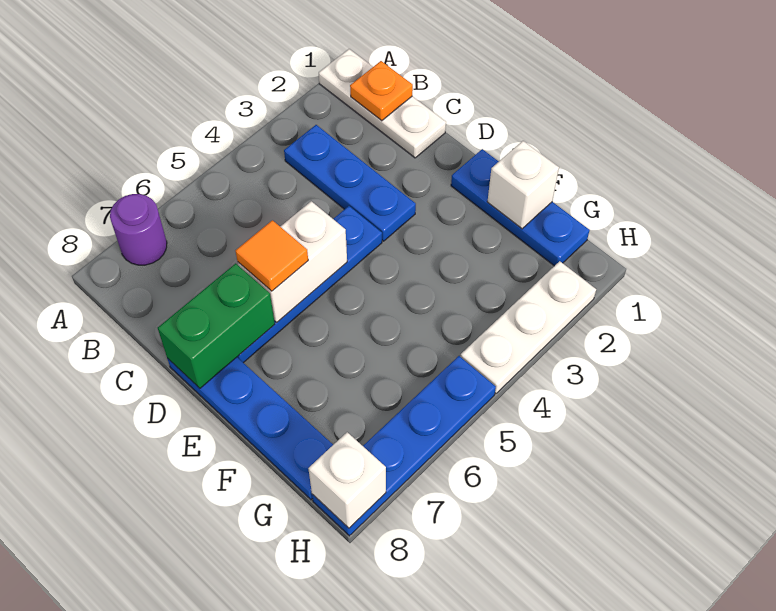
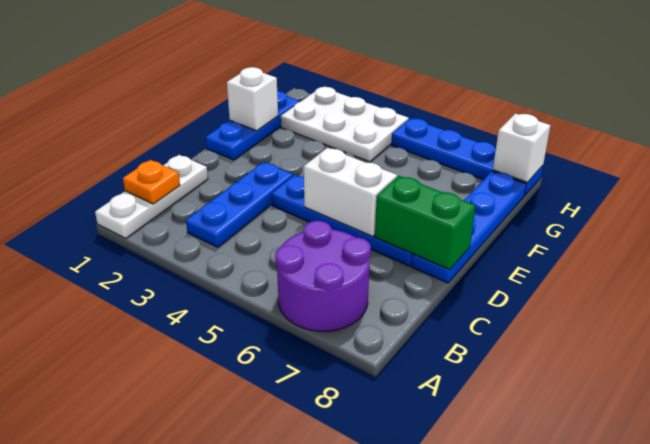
purple round brick A7 level 1 -> purple round brick A6:B7 level 1
orange tile D6 level 3 -> none
white plate H2:H4 level 1 -> white plate G2:H4 level 1

